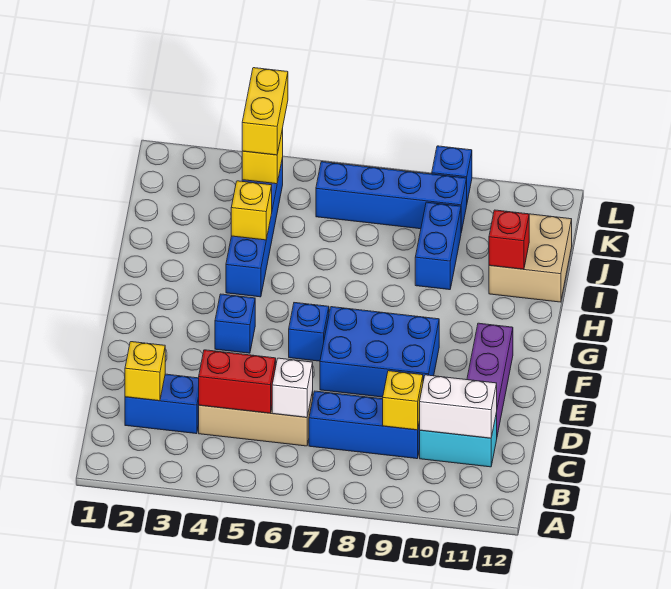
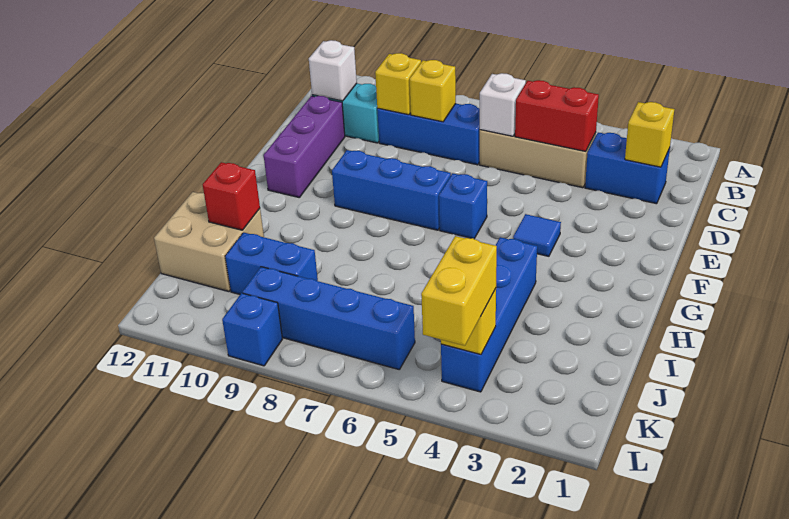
white brick C10:C11 level 2 -> white brick C11 level 2
blue brick E7:F9 level 1 -> blue brick F7:F9 level 1
blue brick F4 level 1 -> blue tile F4 level 1
yellow brick I4 level 2 -> yellow brick C8 level 2
blue brick I9:J9 level 1 -> blue brick J9:J10 level 1

